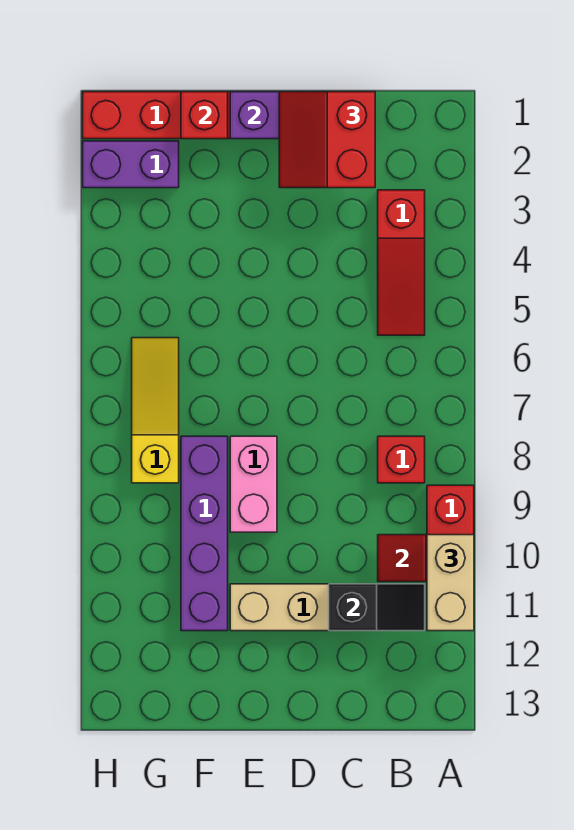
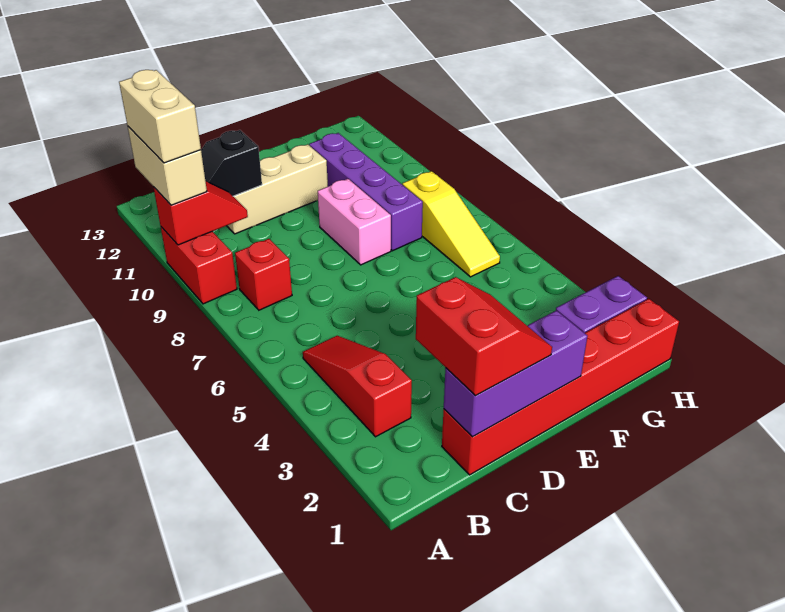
none -> tan brick A10:A11 level 4
red brick F1 level 2 -> none

